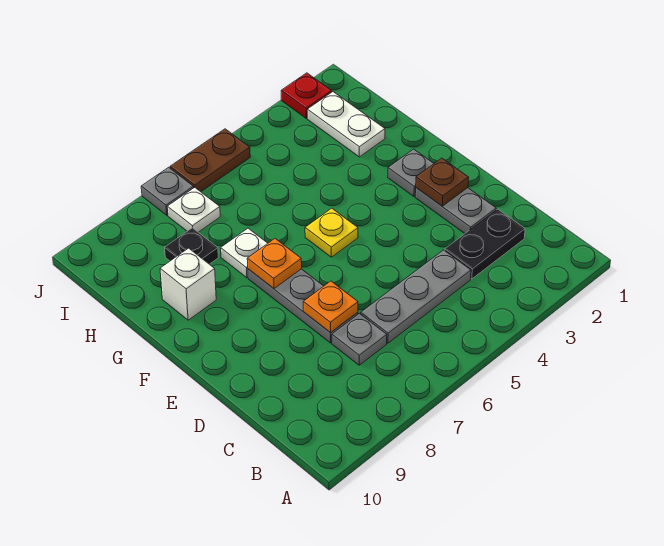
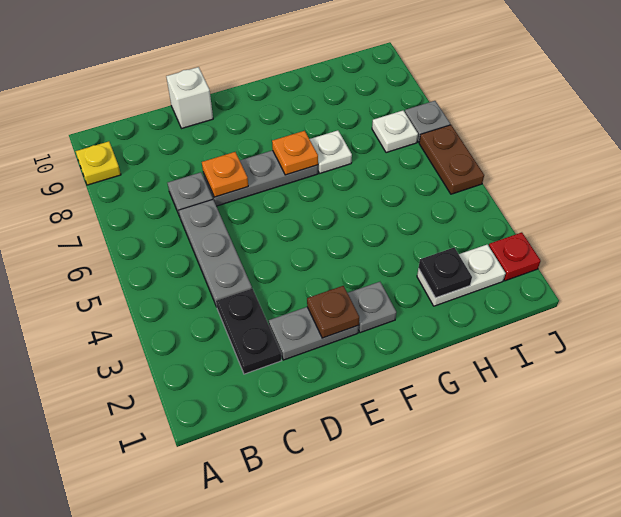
yellow plate F5 level 1 -> yellow plate A9 level 1
white brick G9 level 1 -> white brick D10 level 1
black plate H8 level 1 -> black plate H2 level 2

